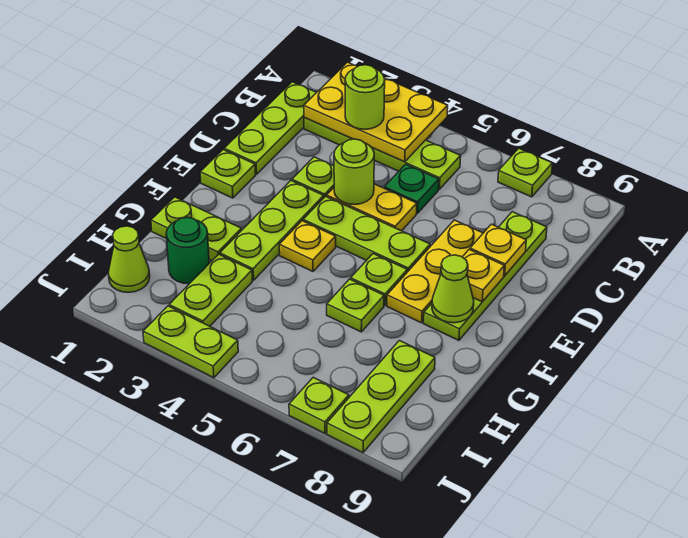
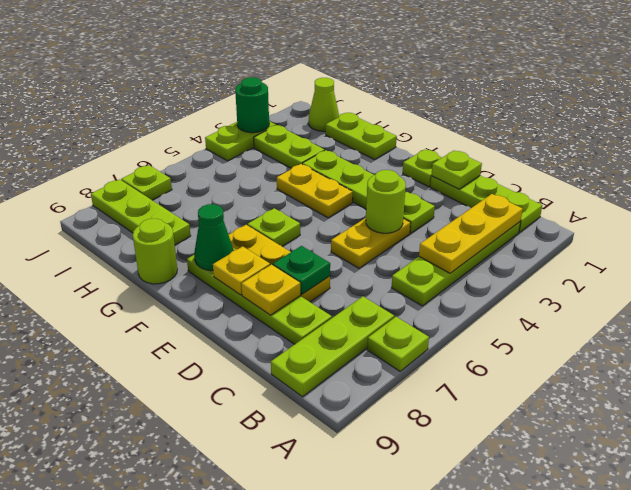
yellow plate A2:B4 level 2 -> yellow plate B2:B4 level 2
lime round brick B3 level 3 -> lime round brick G9 level 1
green plate C5 level 1 -> green plate D7 level 2
lime plate E4:E6 level 1 -> lime plate B7:B9 level 1
yellow plate F4 level 1 -> yellow plate F4:G4 level 1
lime cone F8 level 2 -> green cone F8 level 2
lime plate G1:G2 level 1 -> lime plate G1:H1 level 1
lime plate G6 level 1 -> lime plate D1 level 2
green round brick H2 level 1 -> green round brick J3 level 2

